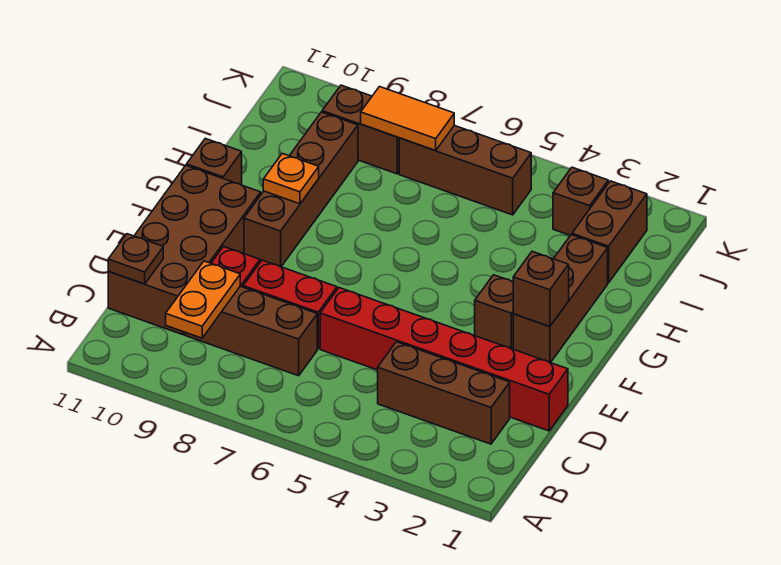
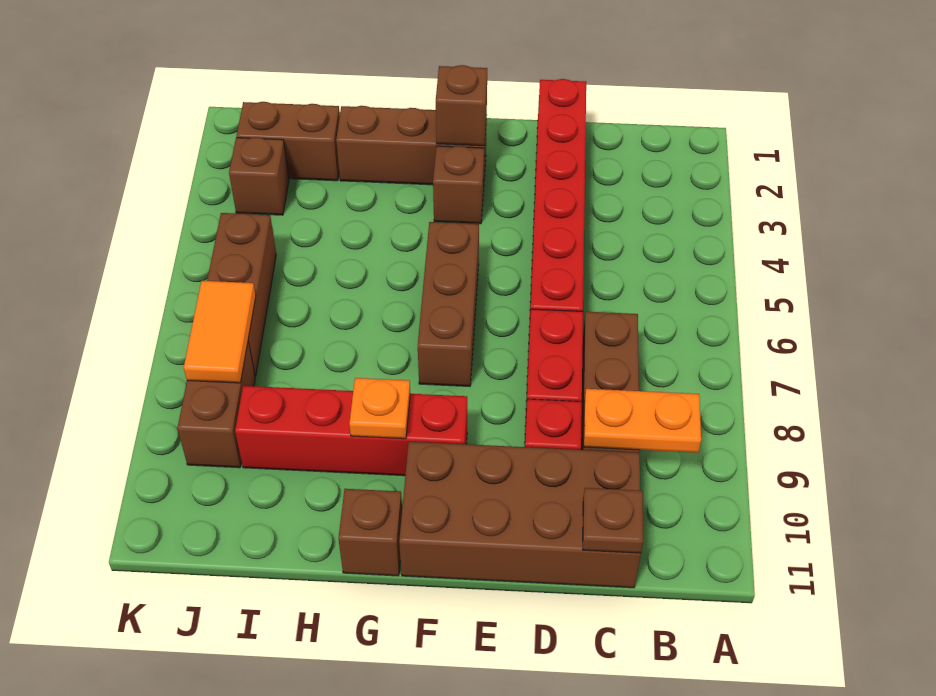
brown brick C2:C4 level 1 -> brown brick F5:F7 level 1
brown brick F9:I9 level 1 -> red brick F9:I9 level 1

